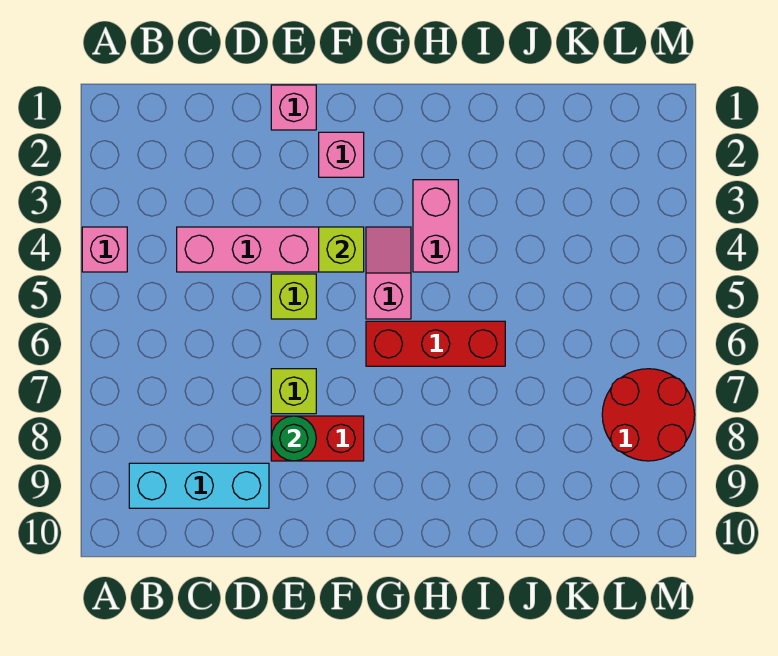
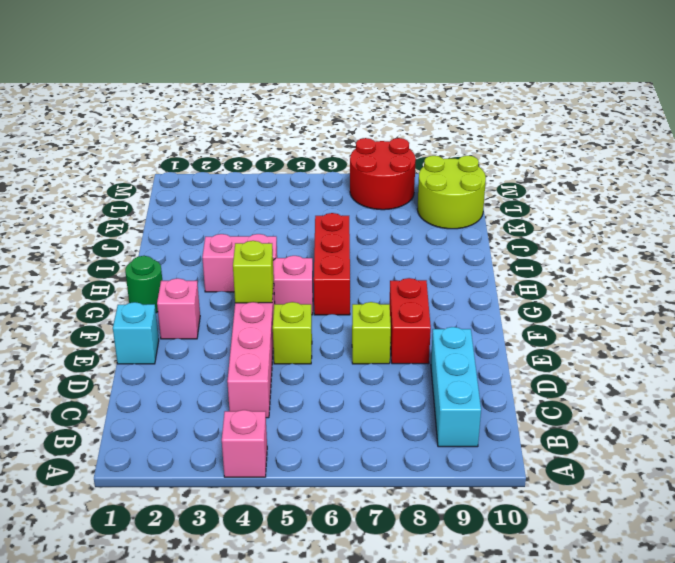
pink brick E1 level 1 -> cyan brick E1 level 1
green round brick E8 level 2 -> green round brick G1 level 1
none -> lime round brick K9:L10 level 1

